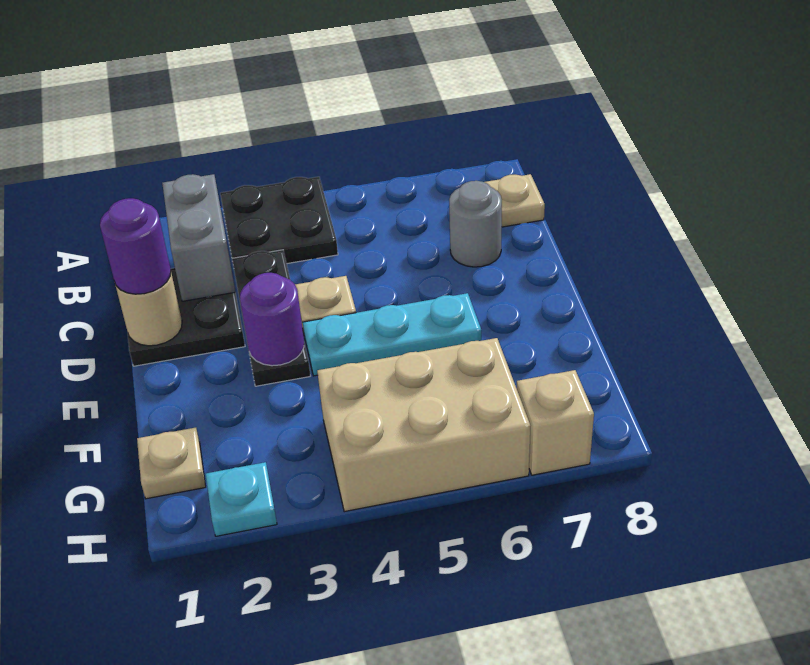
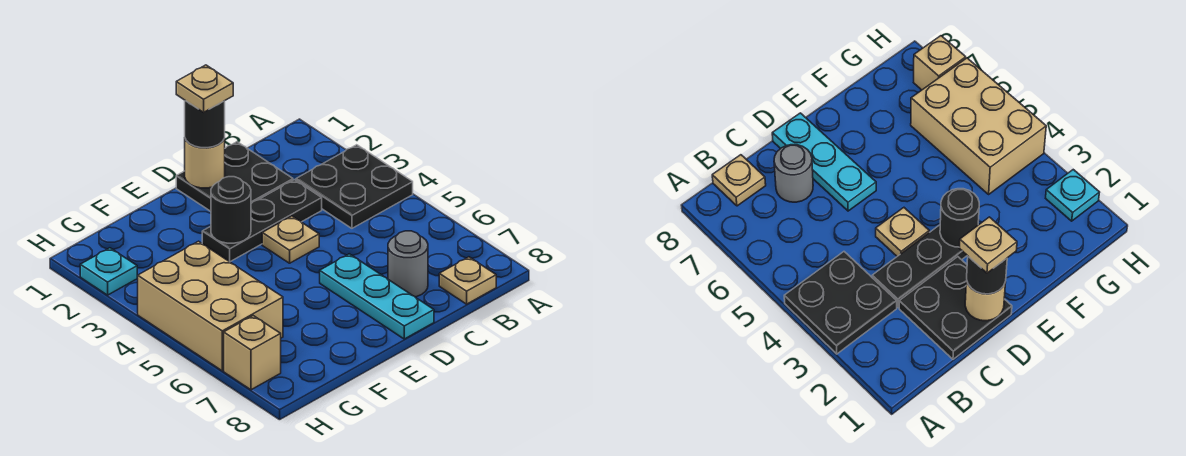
grey brick B2:C2 level 2 -> none
purple round brick D1 level 3 -> black round brick D1 level 3
purple round brick E3 level 2 -> black round brick E3 level 2
cyan plate E4:E6 level 1 -> cyan plate D6:D8 level 1
tan plate G1 level 1 -> tan plate D1 level 4

